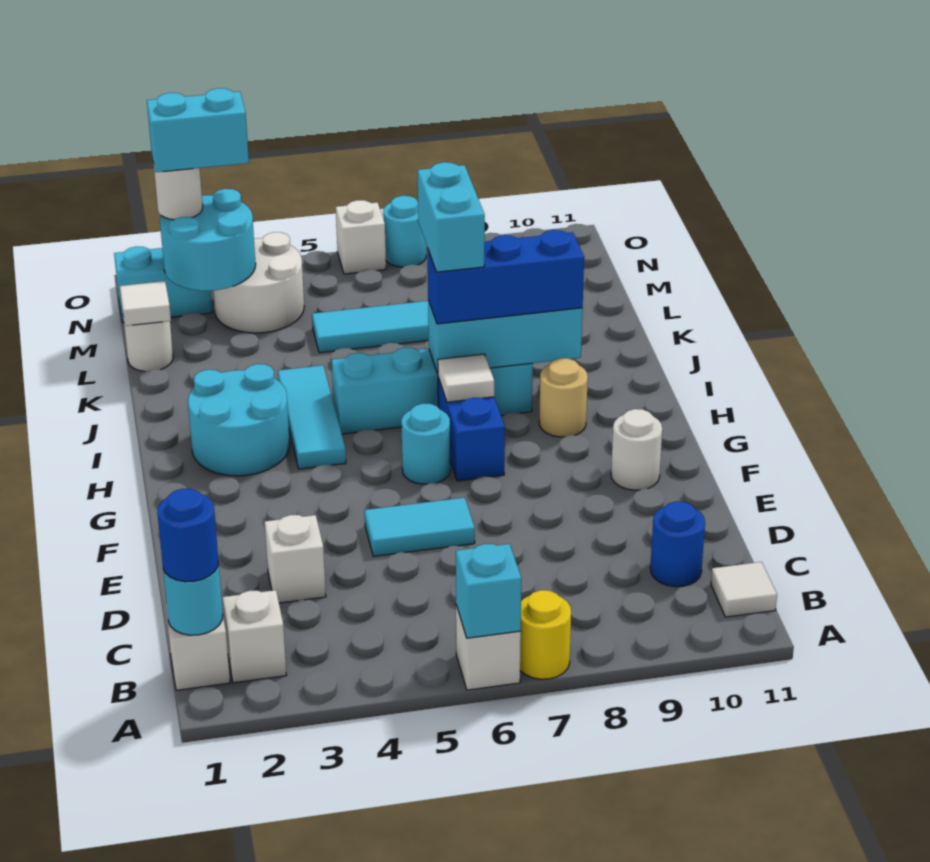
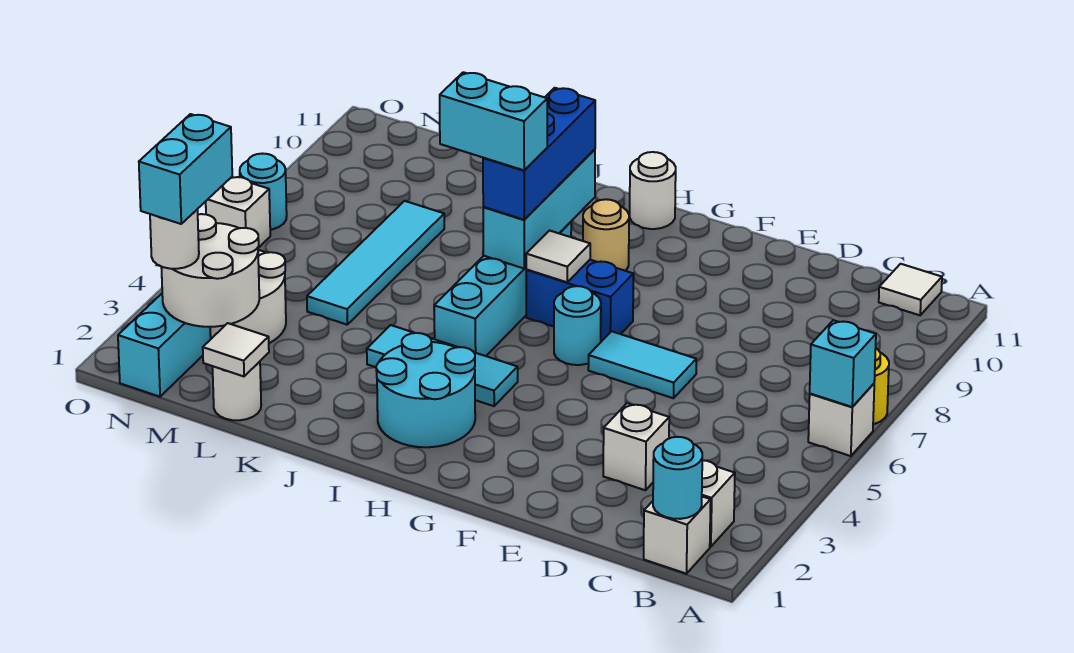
blue round brick B1 level 3 -> none
blue round brick C10 level 1 -> none
cyan tile E5:E6 level 1 -> cyan tile E6:F6 level 1
white round brick F10 level 1 -> white round brick H11 level 1
cyan round brick M2:N3 level 2 -> white round brick M2:N3 level 2

